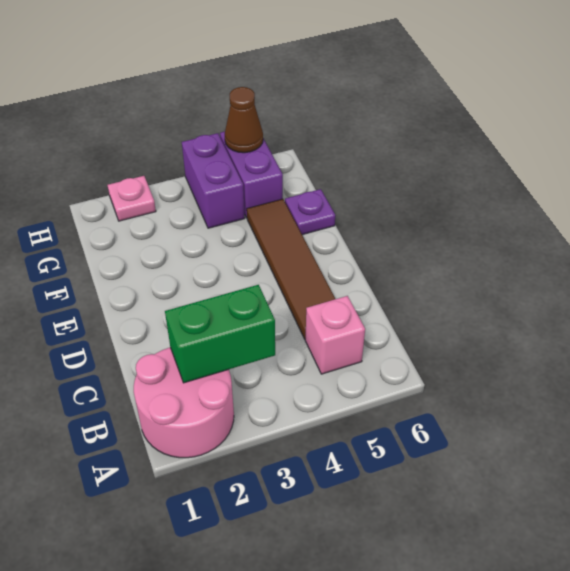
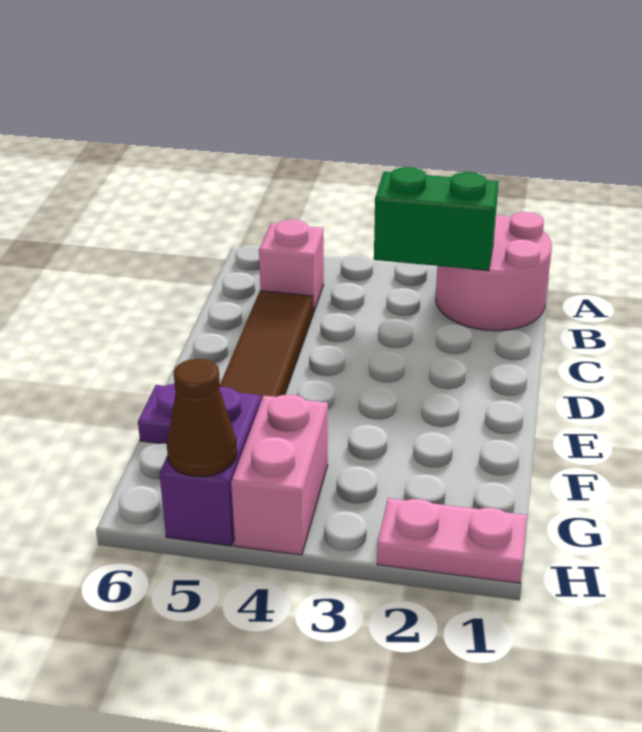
purple brick G4:H4 level 1 -> pink brick G4:H4 level 1
pink plate H2 level 1 -> pink plate H1:H2 level 1

